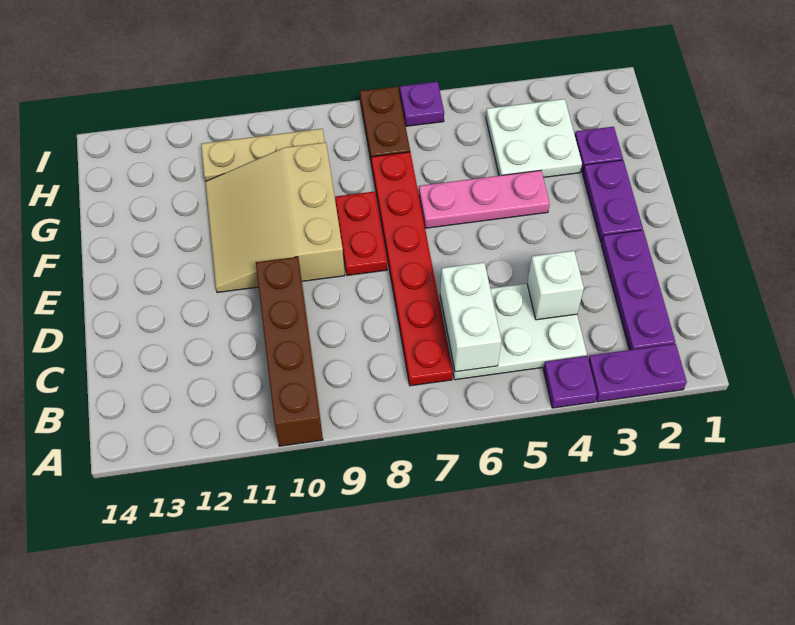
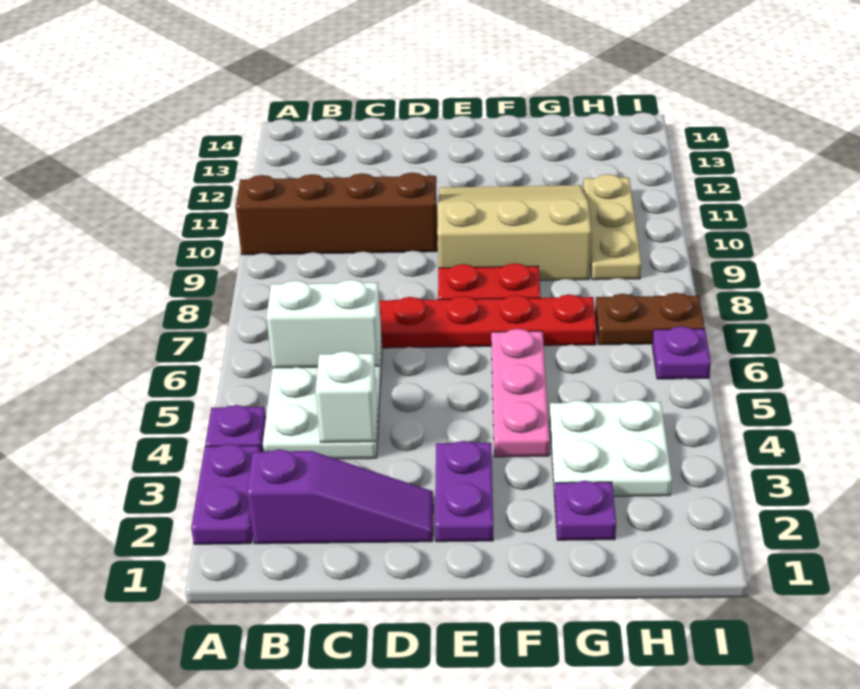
purple plate B2:D2 level 1 -> purple slope B2:D2 level 1 top B
purple plate E2:F2 level 1 -> purple plate E2:E3 level 1

